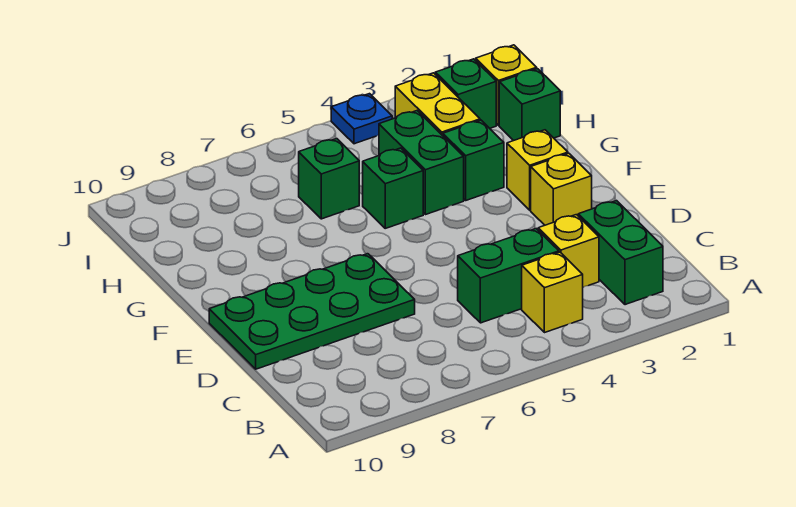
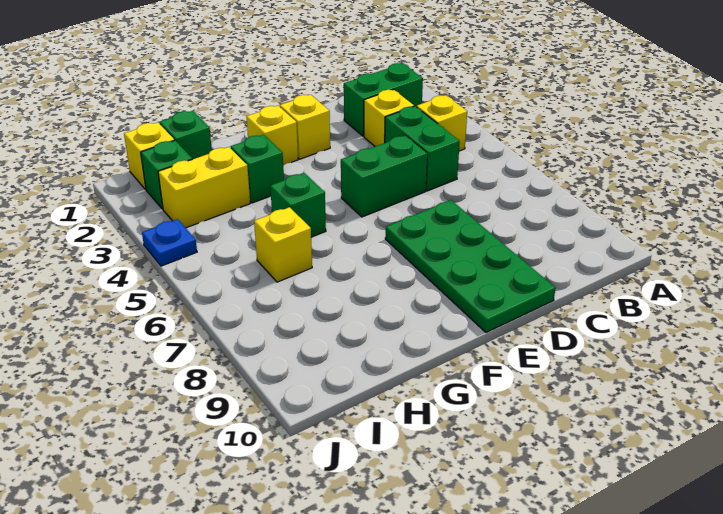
green brick G4:H4 level 1 -> green brick D5:E5 level 1
green brick H6 level 1 -> yellow brick H6 level 1

